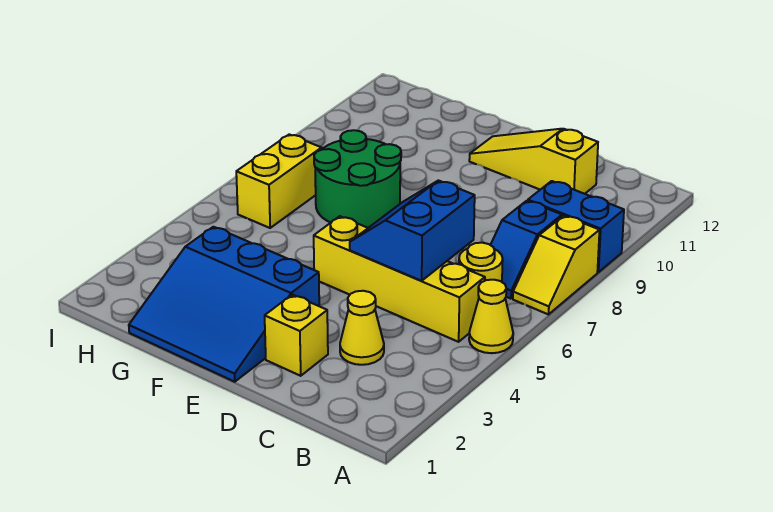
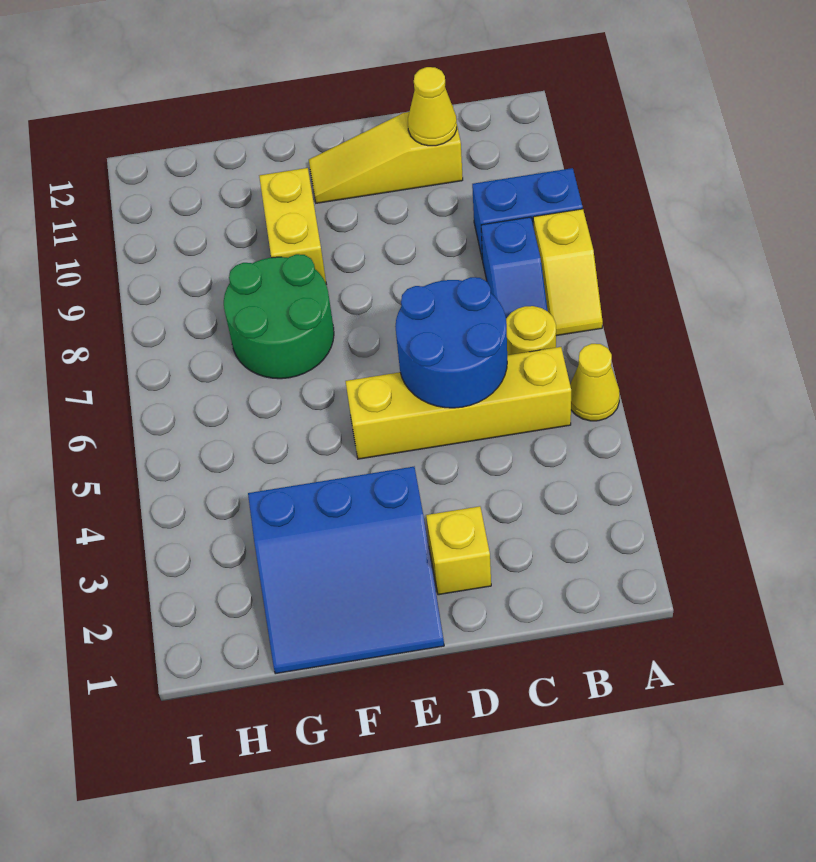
yellow cone C3 level 1 -> yellow cone C11 level 2
blue slope C5:D6 level 2 top C -> blue round brick C5:D6 level 2
yellow brick H6:H7 level 1 -> yellow brick F9:F10 level 1

